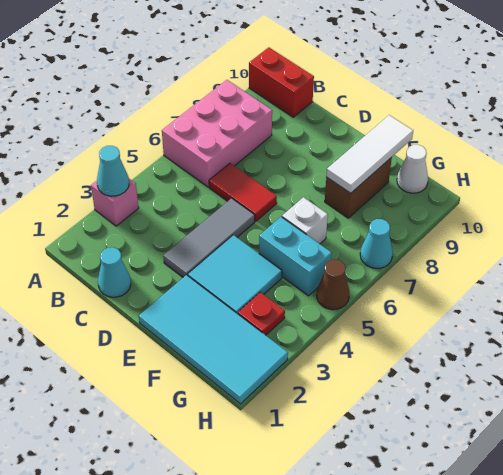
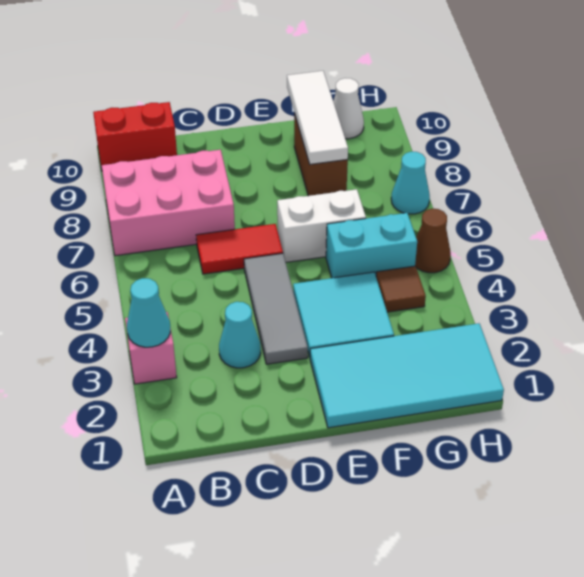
pink brick A6:B8 level 1 -> pink brick A7:C8 level 1
cyan cone C1 level 1 -> cyan cone C3 level 1
white brick F6 level 1 -> white brick E6:F6 level 1
red plate G3 level 1 -> none
none -> brown tile G4 level 1

